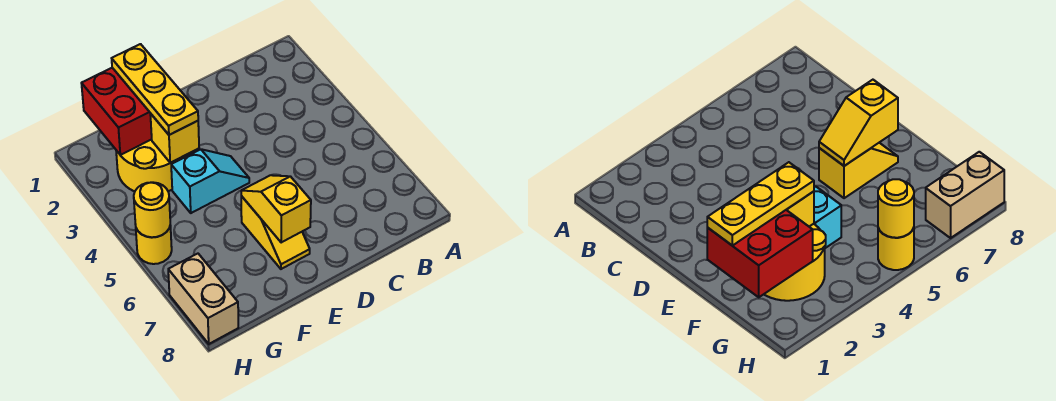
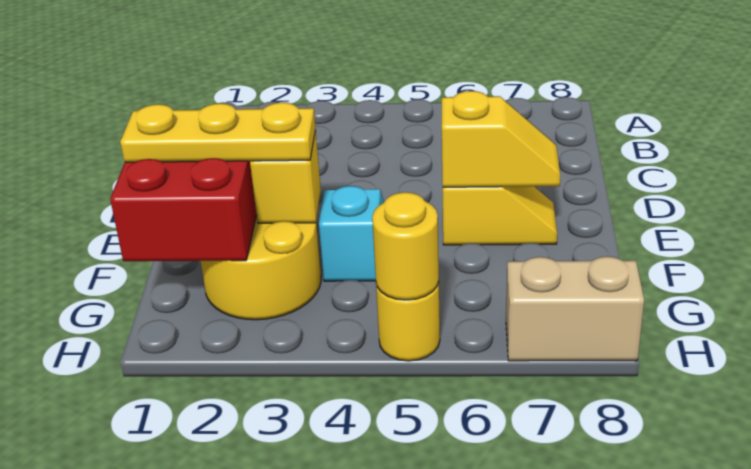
yellow slope E6:E7 level 2 top 7 -> yellow slope E6:E7 level 2 top 6

